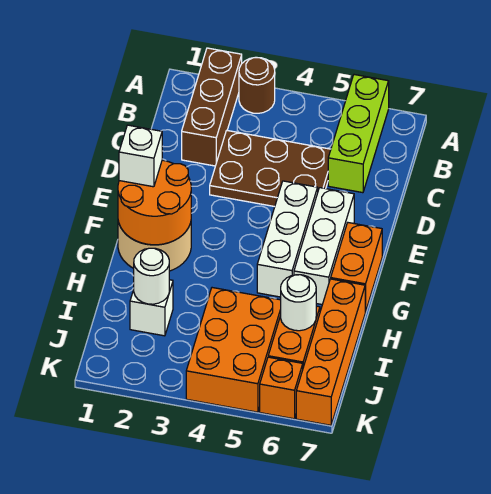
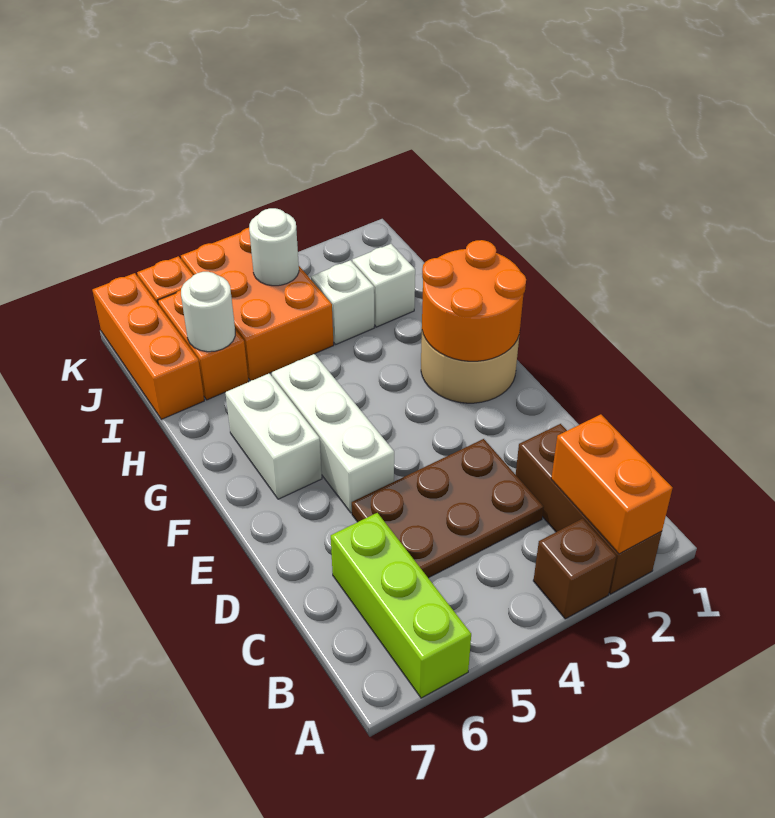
brown round brick A3 level 1 -> brown brick A3 level 1
white brick E6:G6 level 1 -> white brick F6:G6 level 1
white brick F1 level 3 -> white brick I3 level 1
orange brick F7:G7 level 1 -> orange brick A2:B2 level 2
orange brick H7:K7 level 1 -> orange brick I7:K7 level 1
white round brick I2 level 2 -> white round brick J4 level 2

